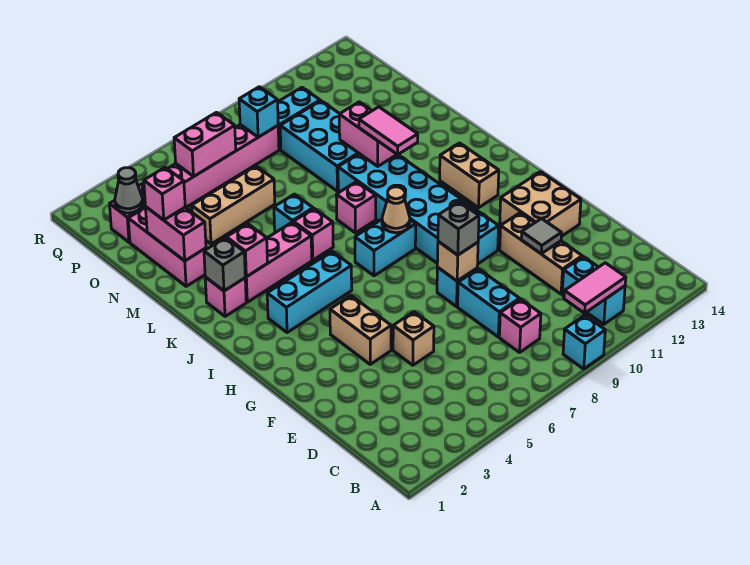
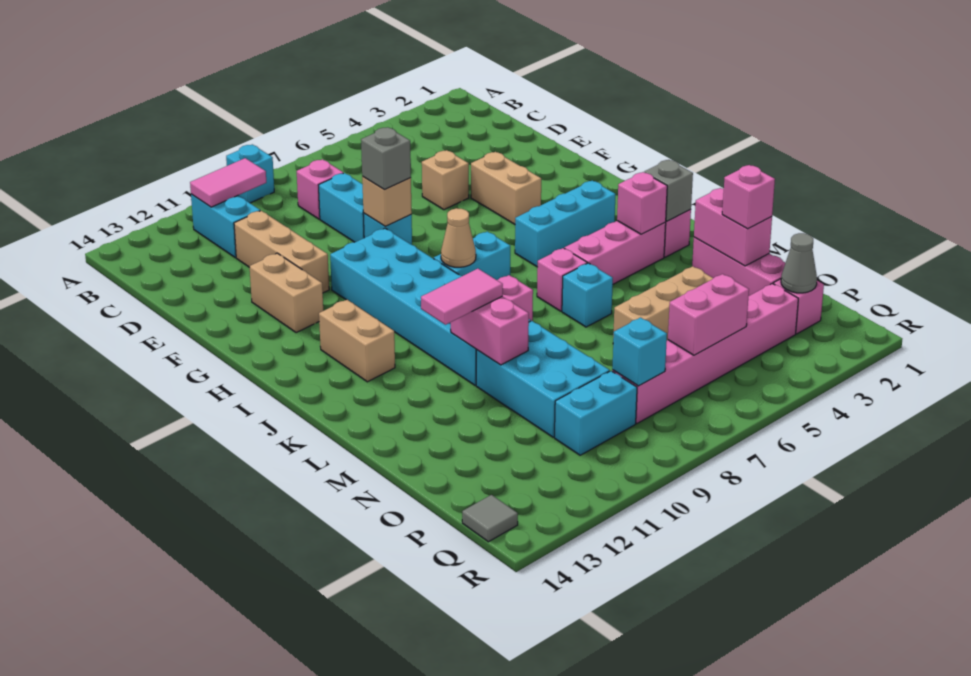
grey tile E11 level 2 -> grey tile Q14 level 1
tan brick F12:G13 level 1 -> tan brick F12:G12 level 1
pink tile K10:L10 level 3 -> pink tile L10:L11 level 3

